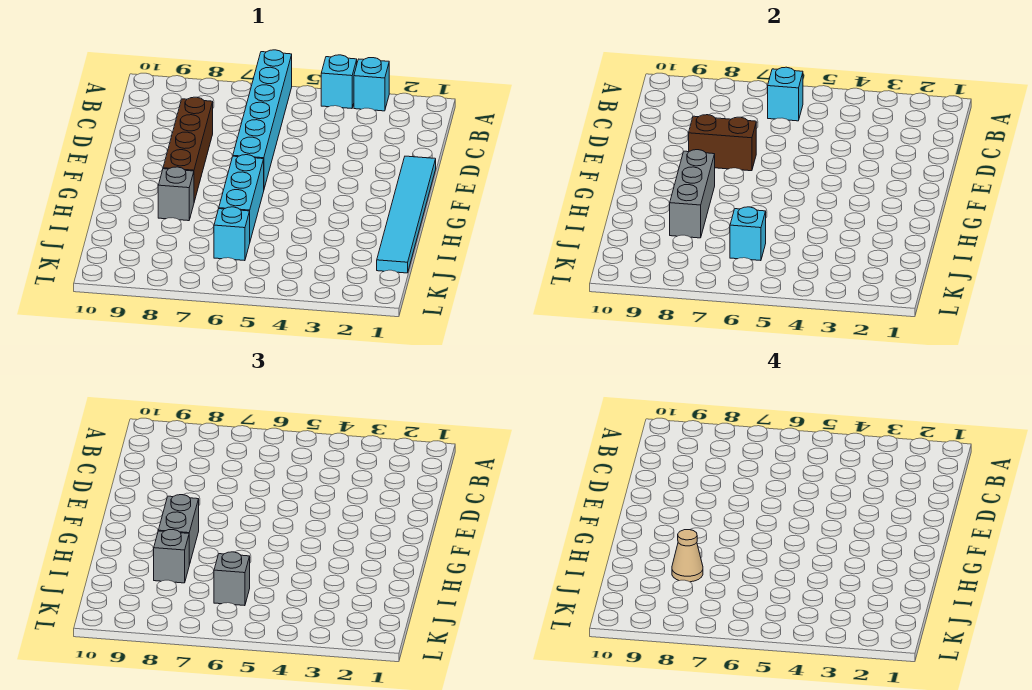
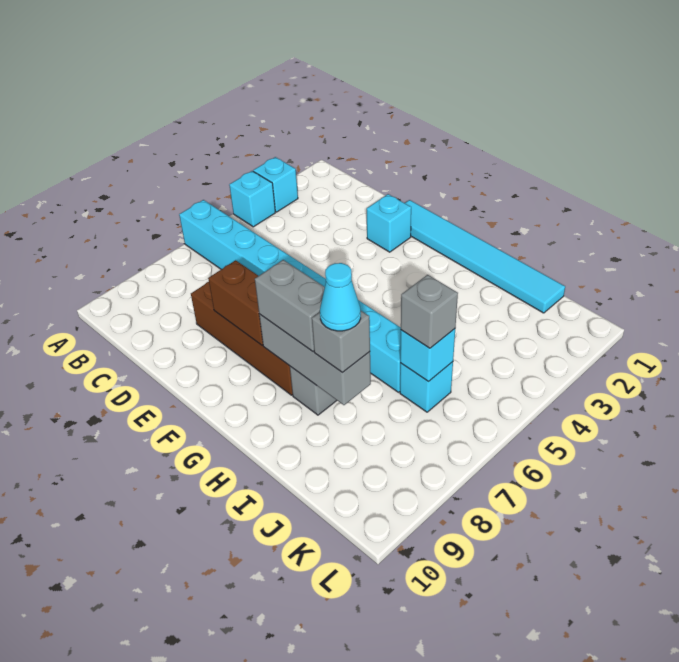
cyan brick B6 level 2 -> cyan brick E2 level 1
brown brick E7:E8 level 2 -> brown brick E8:F8 level 2
tan cone I8 level 4 -> cyan cone I8 level 4

